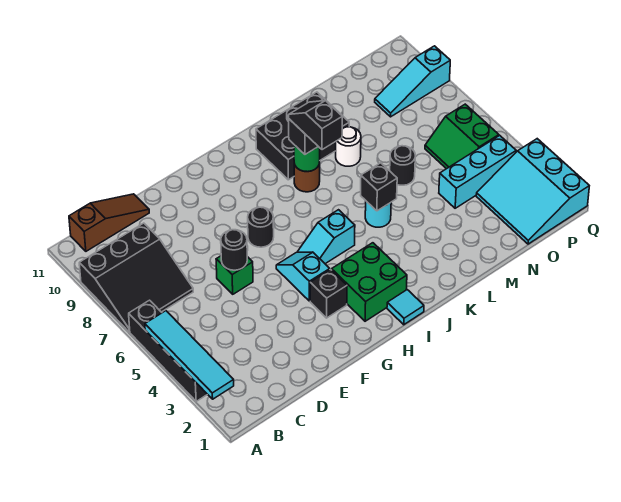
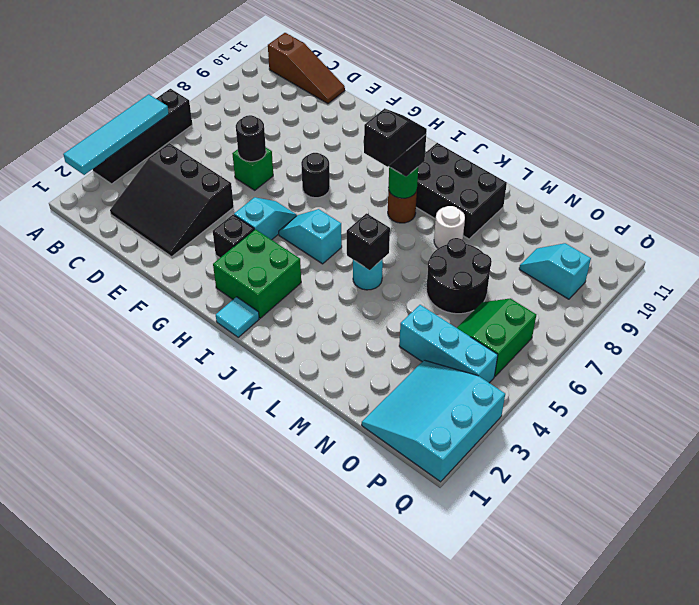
black slope A7:C9 level 1 top 9 -> black slope C2:E4 level 1 top 4
black round brick M6 level 1 -> black round brick M6:N7 level 1
cyan slope O9:Q9 level 1 top Q -> cyan slope O9:P9 level 1 top P

